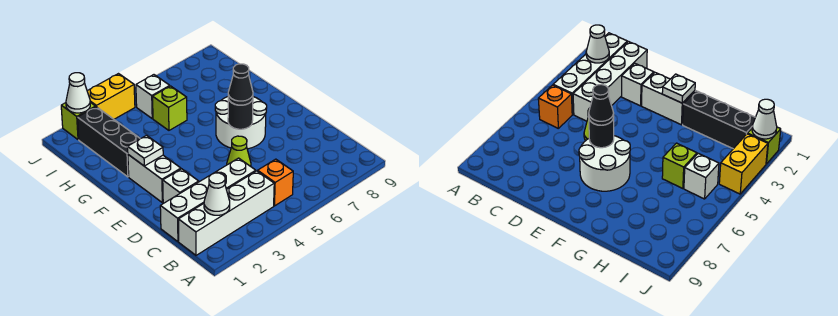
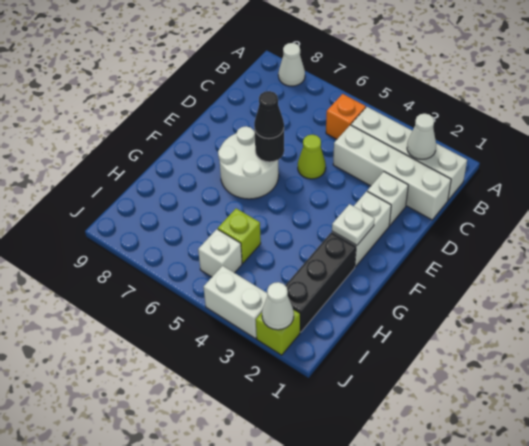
none -> white cone A8 level 1
yellow brick J3:J4 level 1 -> white brick J3:J4 level 1

